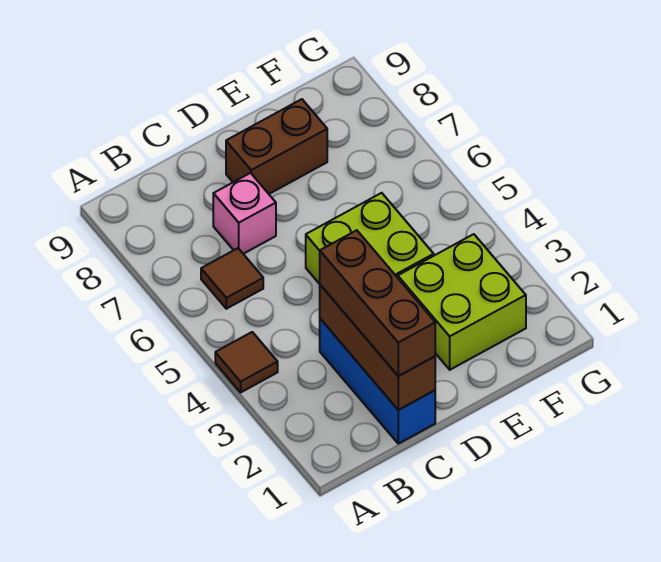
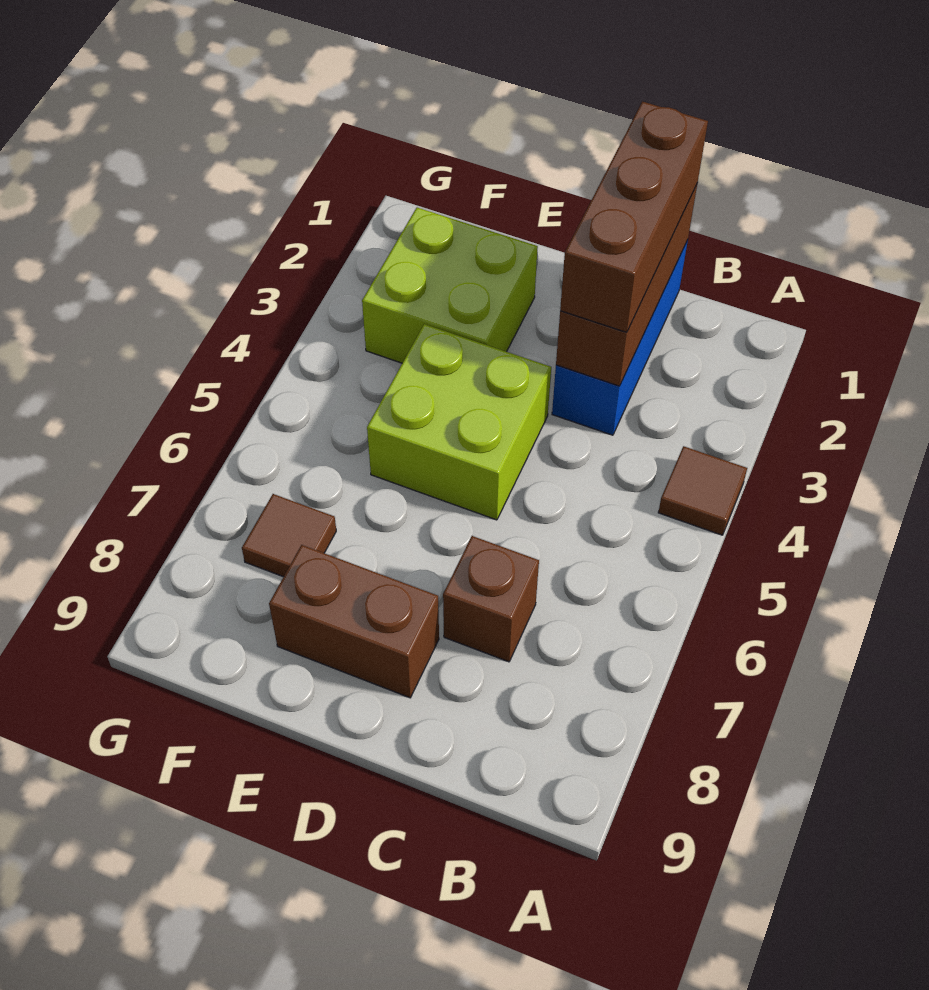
brown tile B6 level 1 -> brown tile F7 level 1
pink brick C7 level 1 -> brown brick C7 level 1

